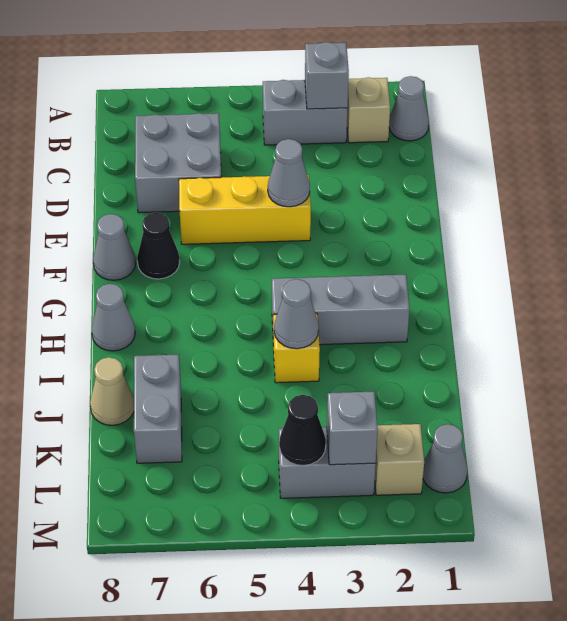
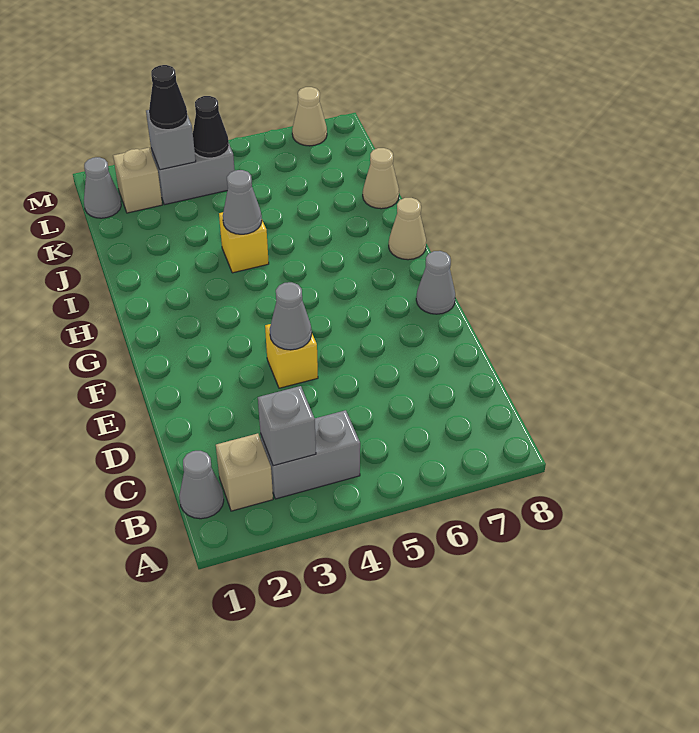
grey brick C6:D7 level 1 -> none
yellow brick E4:E6 level 1 -> yellow brick E4 level 1
black cone F7 level 1 -> black cone L3 level 3
grey brick H2:H4 level 1 -> none
grey cone H8 level 1 -> tan cone H8 level 1
grey brick J7:K7 level 1 -> none
none -> tan cone M7 level 1

